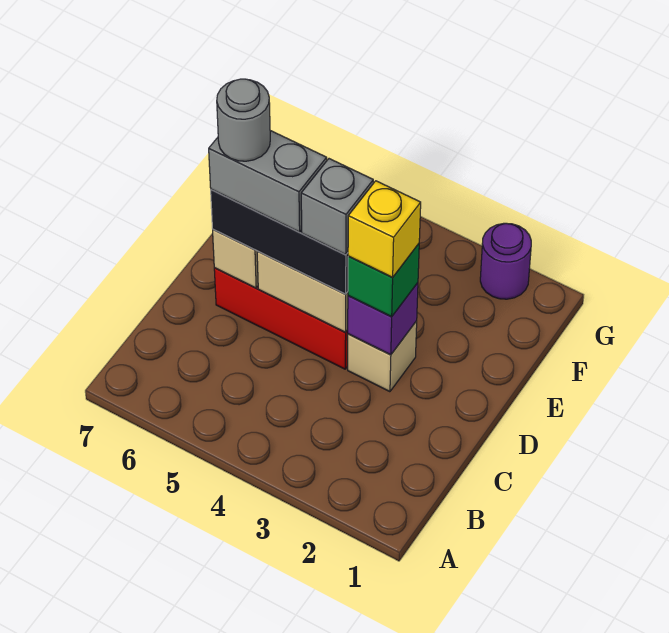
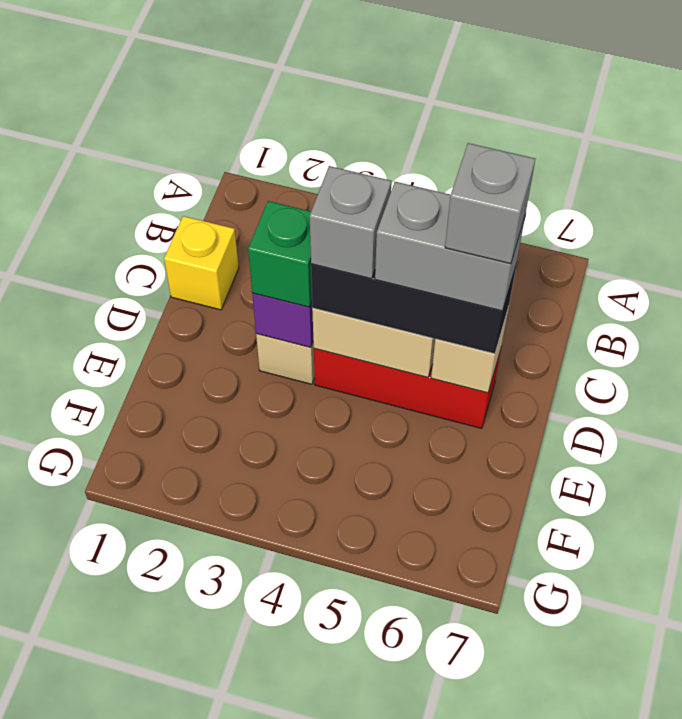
yellow brick D3 level 4 -> yellow brick C1 level 1
grey round brick D6 level 5 -> grey brick D6 level 5
purple round brick G2 level 1 -> none

